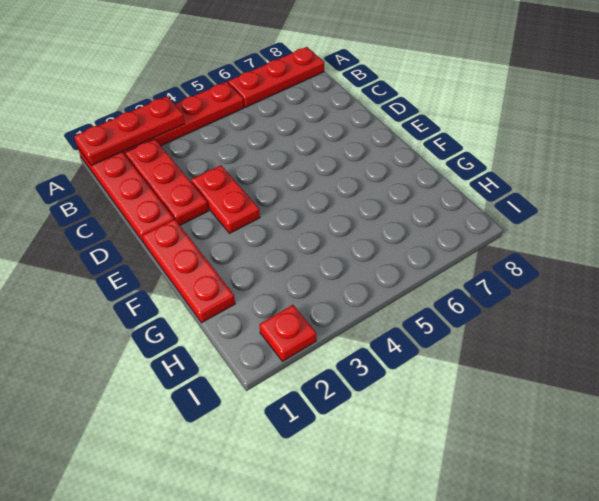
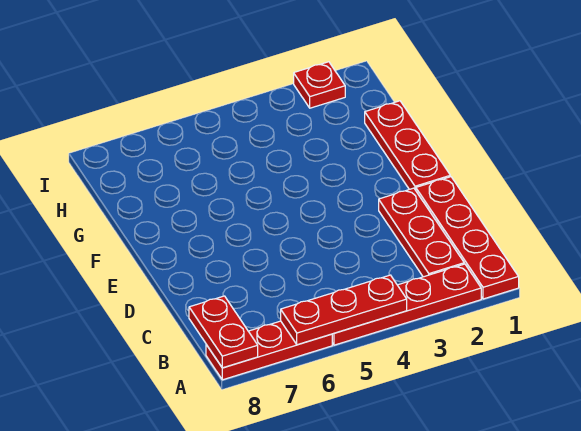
red plate A1:A3 level 2 -> red plate A4:A6 level 2
red plate D3:E3 level 1 -> red plate A8:B8 level 2

